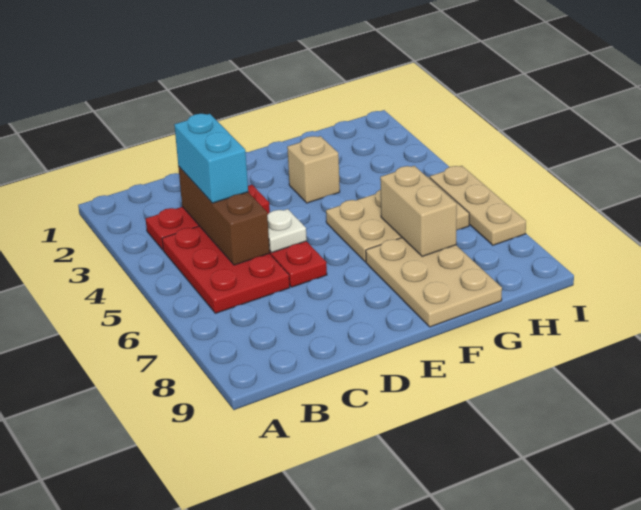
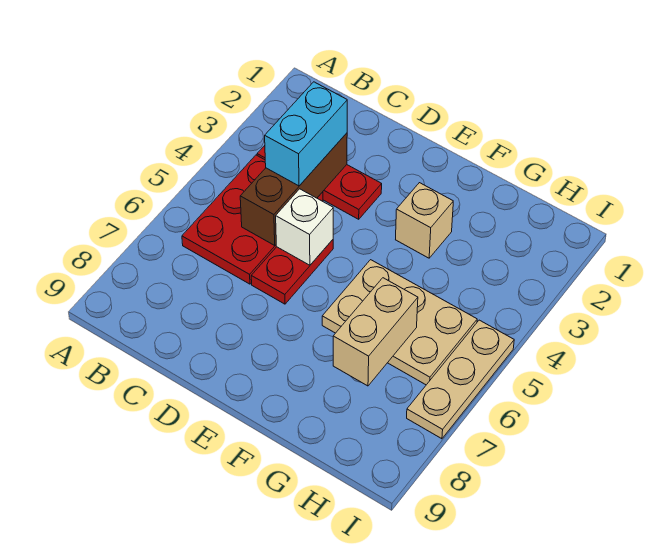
white plate D5 level 2 -> white brick D5 level 2
tan plate F7:G9 level 1 -> none

